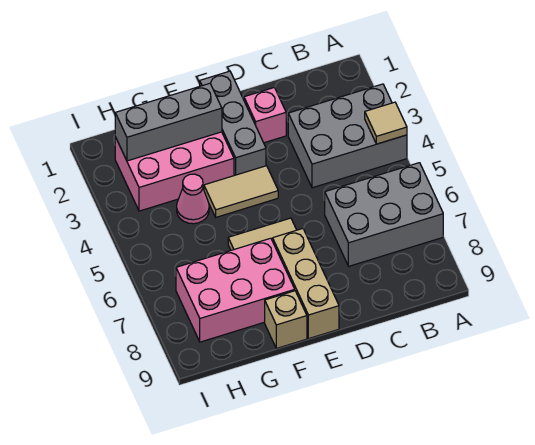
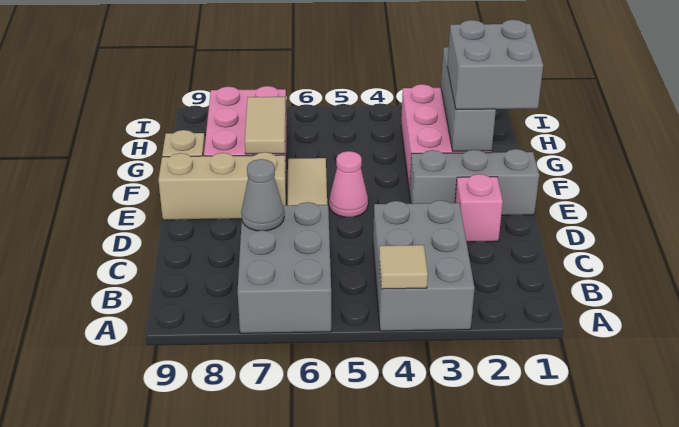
none -> grey cone C7 level 2
tan tile E4:F4 level 1 -> tan tile F7:G7 level 2
none -> grey brick F1:G2 level 3
pink cone G4 level 1 -> pink cone E5 level 1

